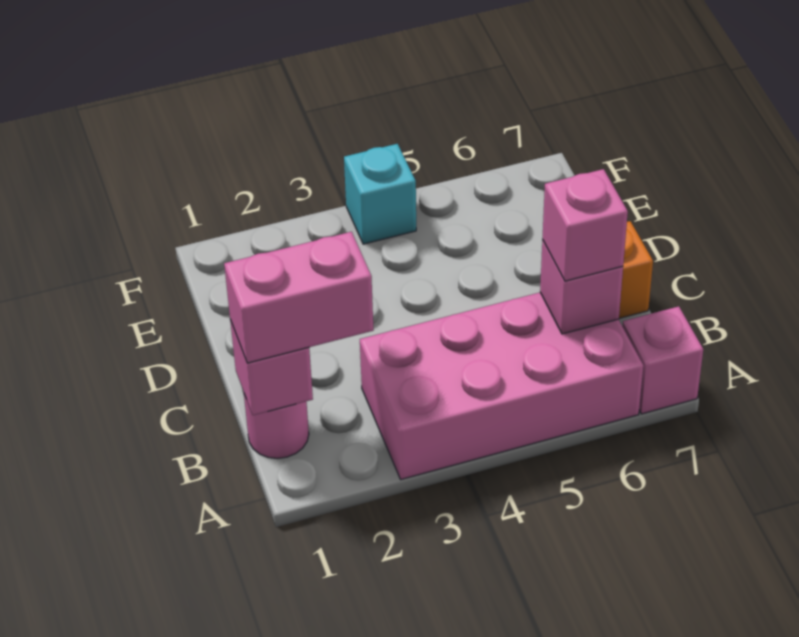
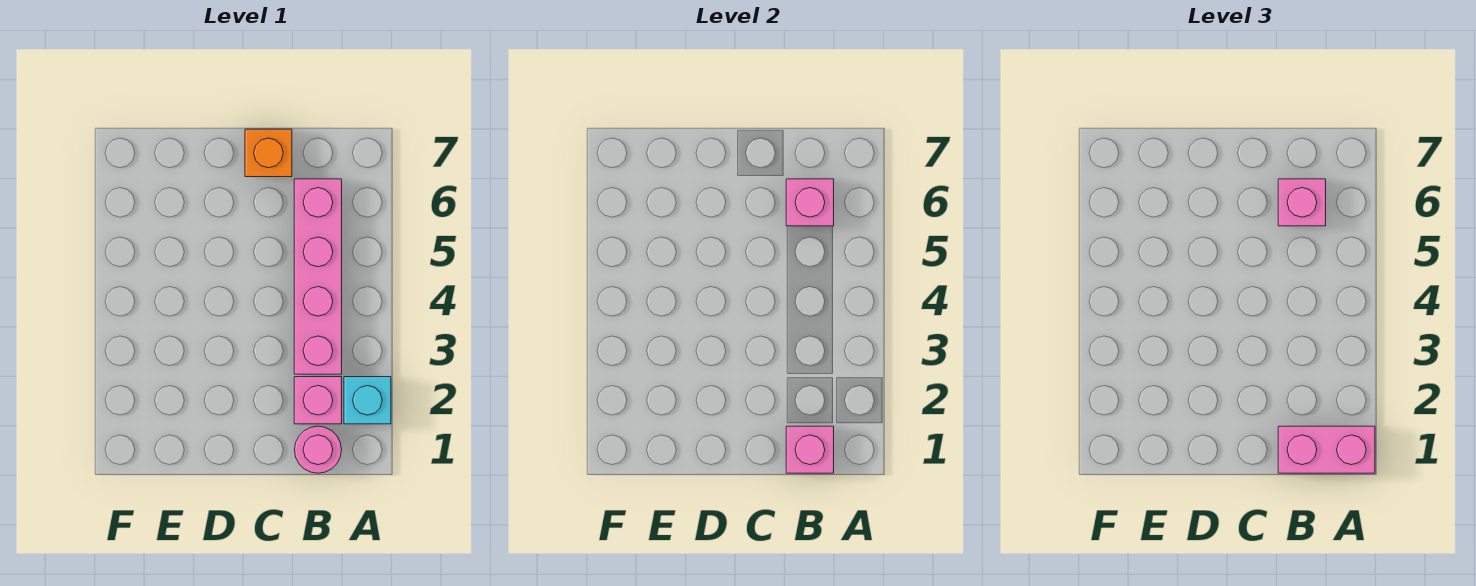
pink brick A3:B6 level 1 -> pink brick B3:B6 level 1
pink brick A7 level 1 -> pink brick B2 level 1
pink brick B1:B2 level 3 -> pink brick A1:B1 level 3
cyan brick F4 level 1 -> cyan brick A2 level 1

